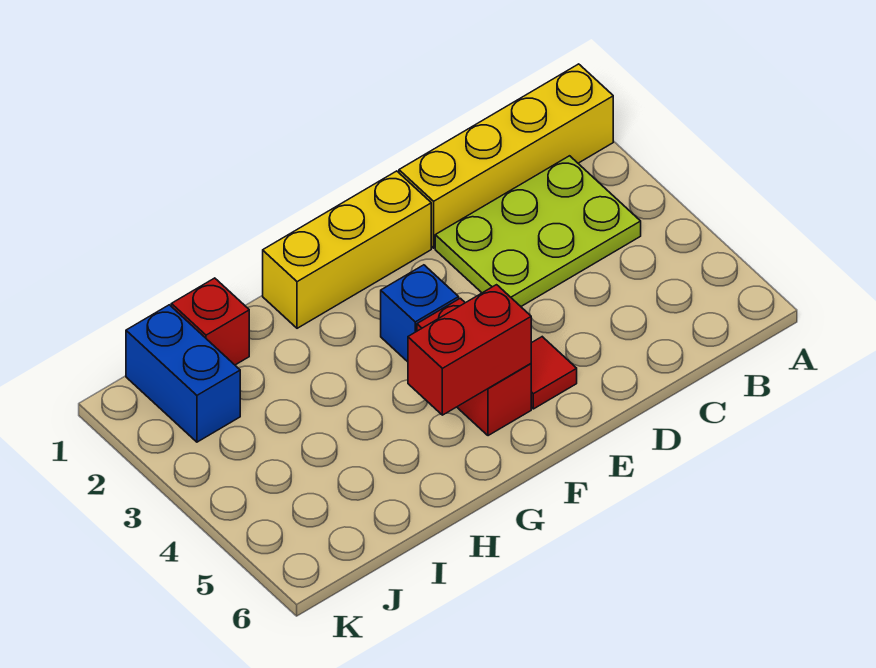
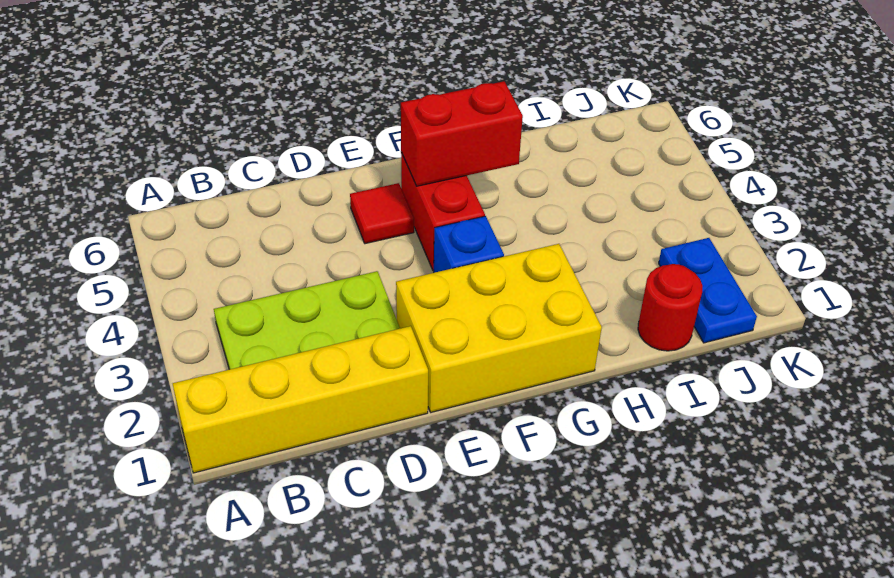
yellow brick E1:G1 level 1 -> yellow brick E1:G2 level 1
red brick I1 level 1 -> red round brick I1 level 1
blue brick J1:J2 level 1 -> blue plate J1:J2 level 1

